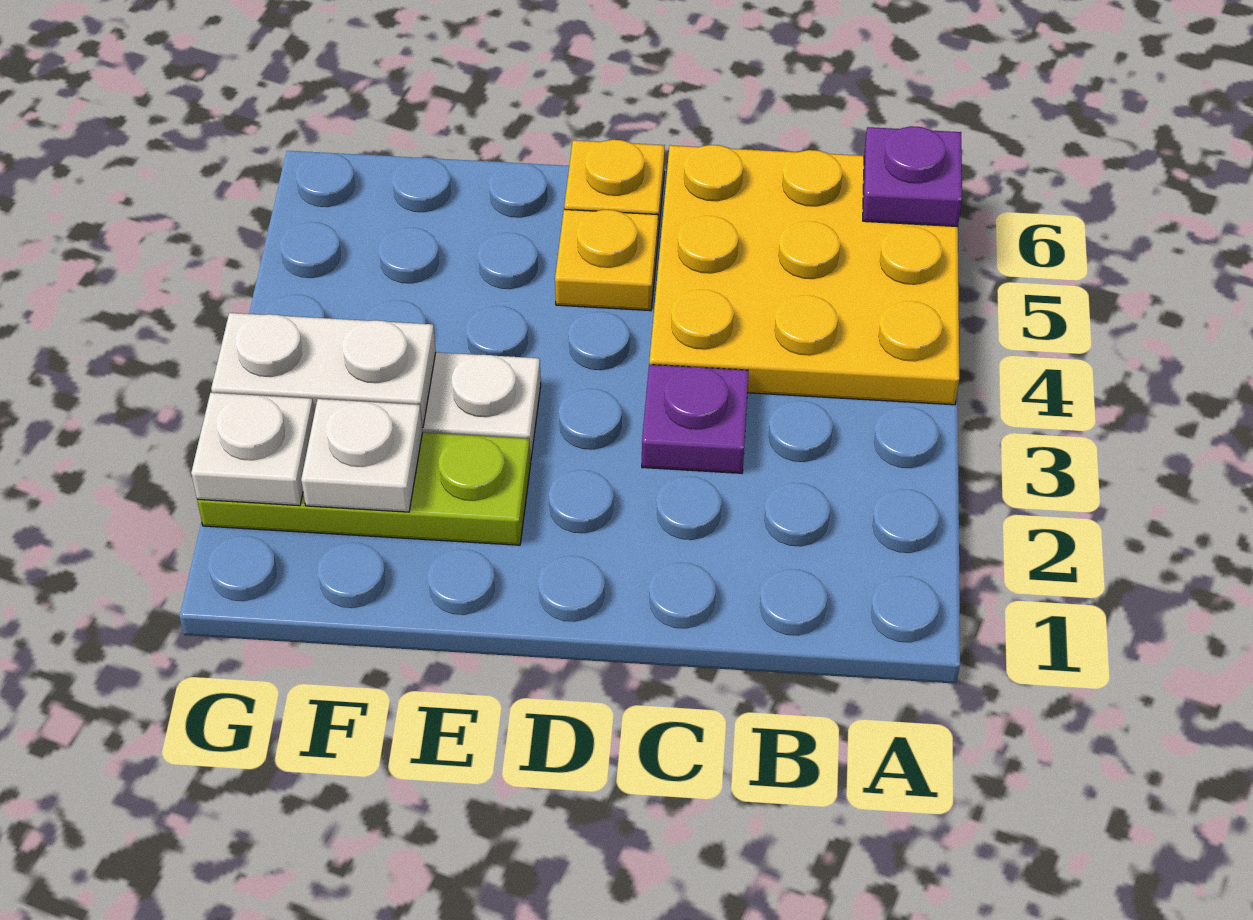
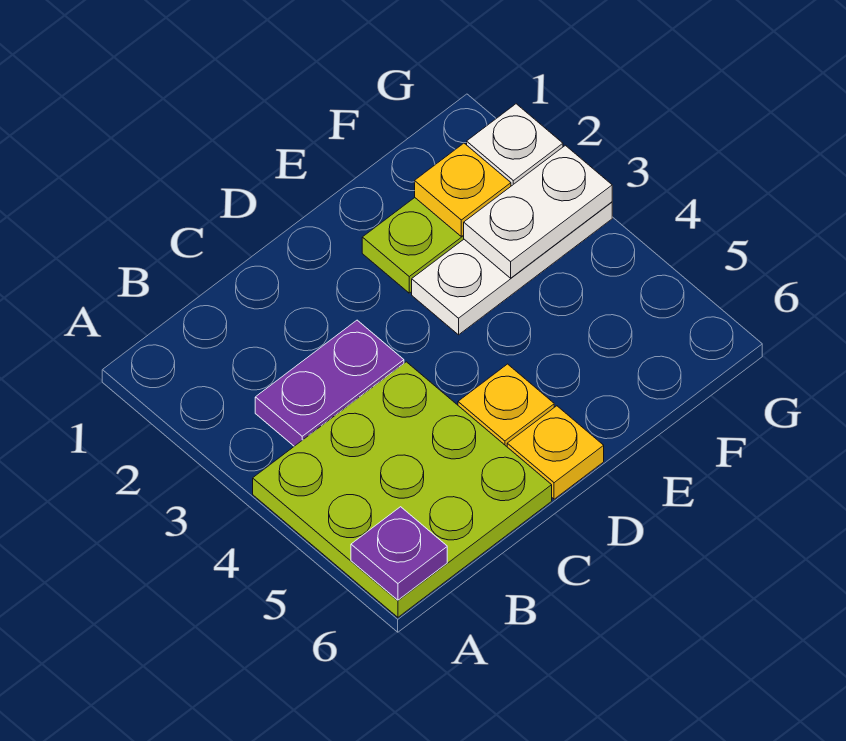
yellow plate A4:C6 level 1 -> lime plate A4:C6 level 1
purple plate C3 level 1 -> purple plate B3:C3 level 1
white plate F2 level 2 -> yellow plate F2 level 2

